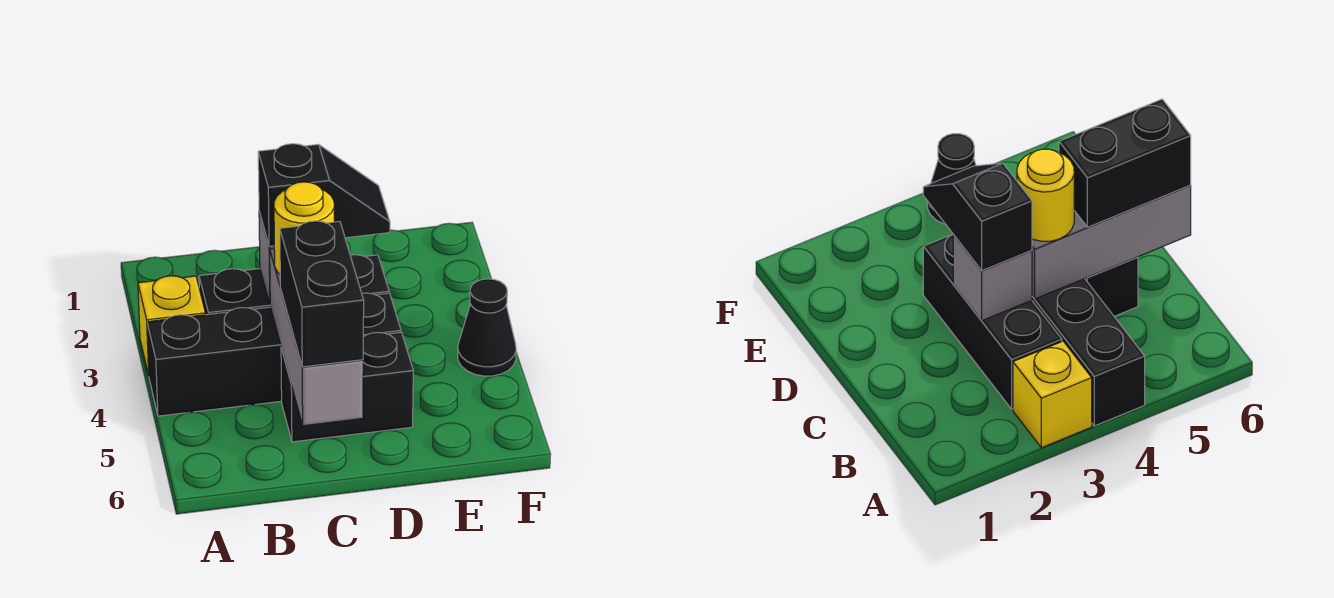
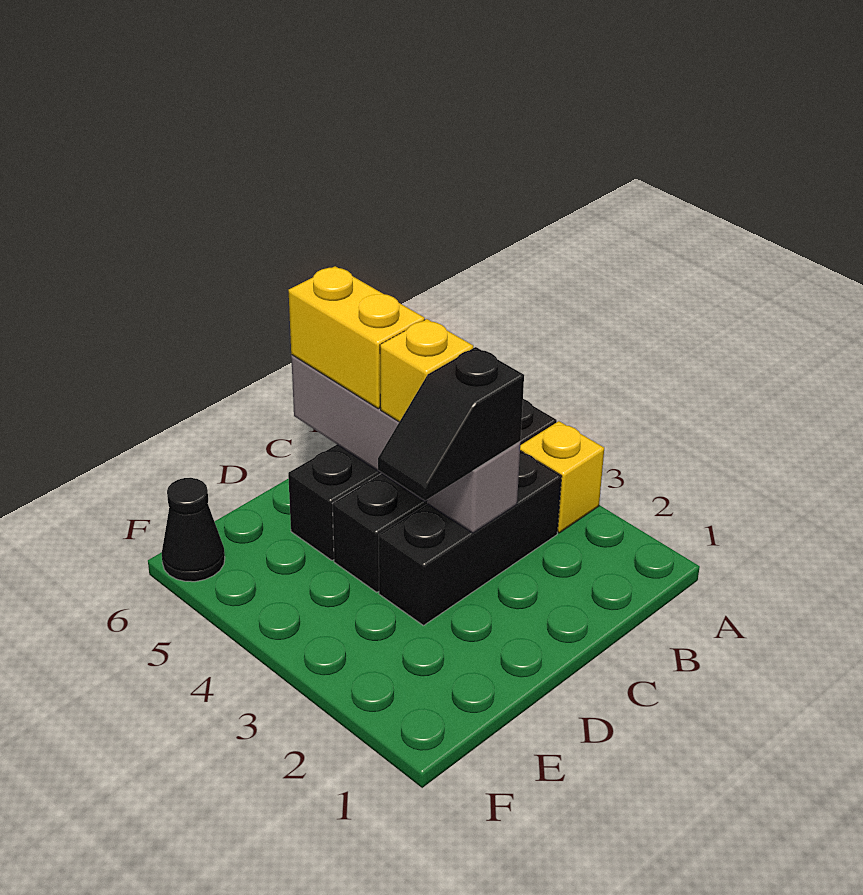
yellow round brick C4 level 3 -> yellow brick C4 level 3
black brick C5:C6 level 3 -> yellow brick C5:C6 level 3
black cone F4 level 1 -> black cone F6 level 1

